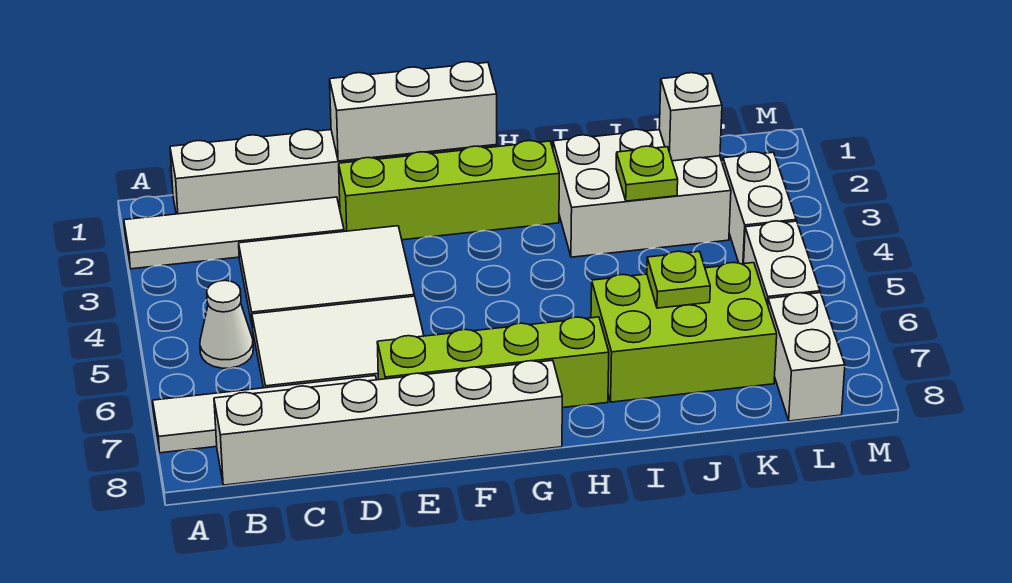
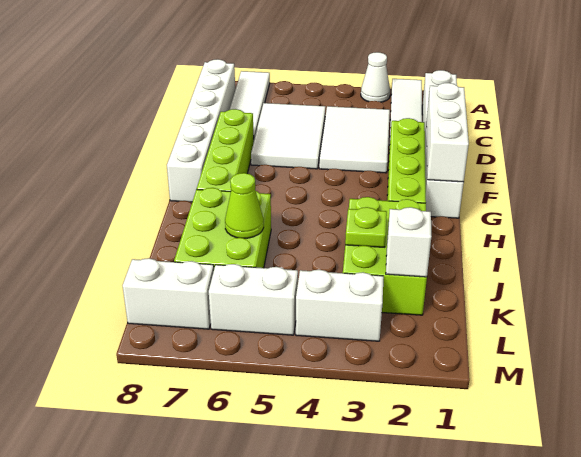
white cone B5 level 1 -> white cone A3 level 1
white brick I2:K3 level 1 -> lime brick I2:K3 level 1
lime plate J6 level 2 -> lime cone J6 level 2

